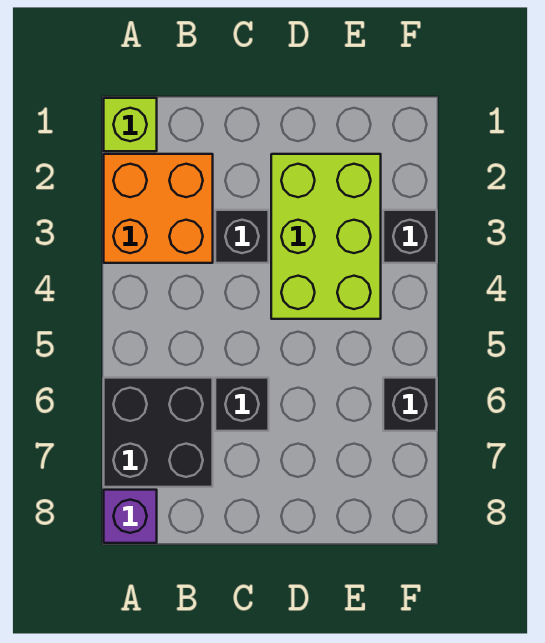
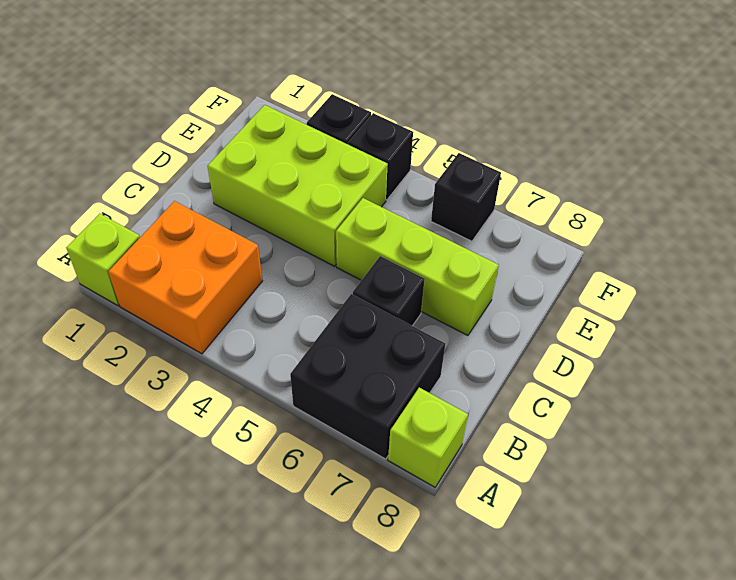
purple brick A8 level 1 -> lime brick A8 level 1
black brick C3 level 1 -> black brick F4 level 1
none -> lime brick D5:D7 level 1

